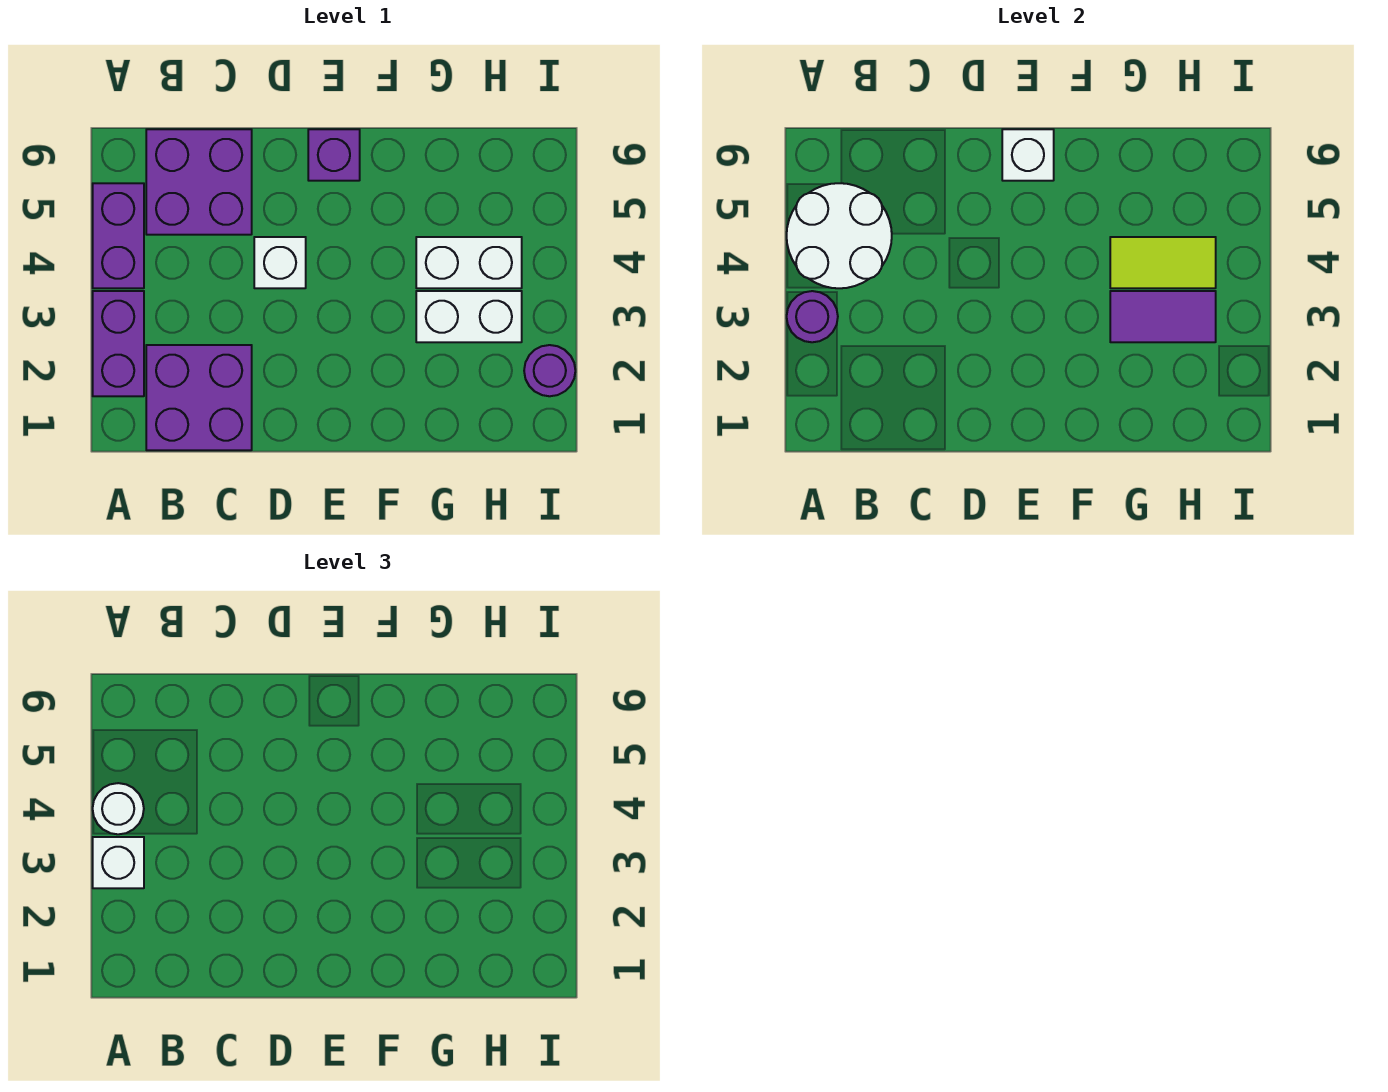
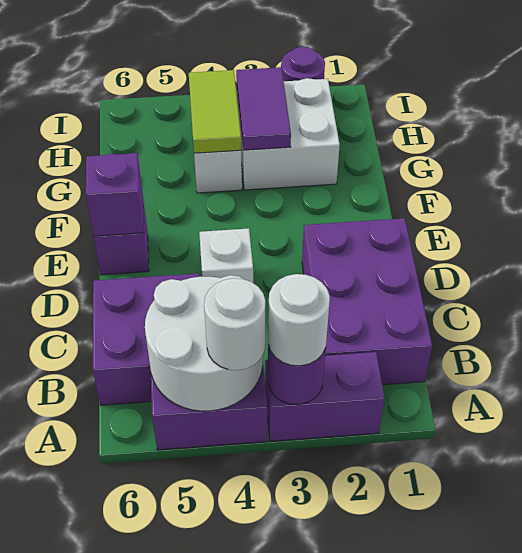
white brick A3 level 3 -> white round brick A3 level 3
purple brick B1:C2 level 1 -> purple brick B1:D2 level 1
white brick E6 level 2 -> purple brick E6 level 2
white brick G3:H3 level 1 -> white brick G2:H3 level 1

